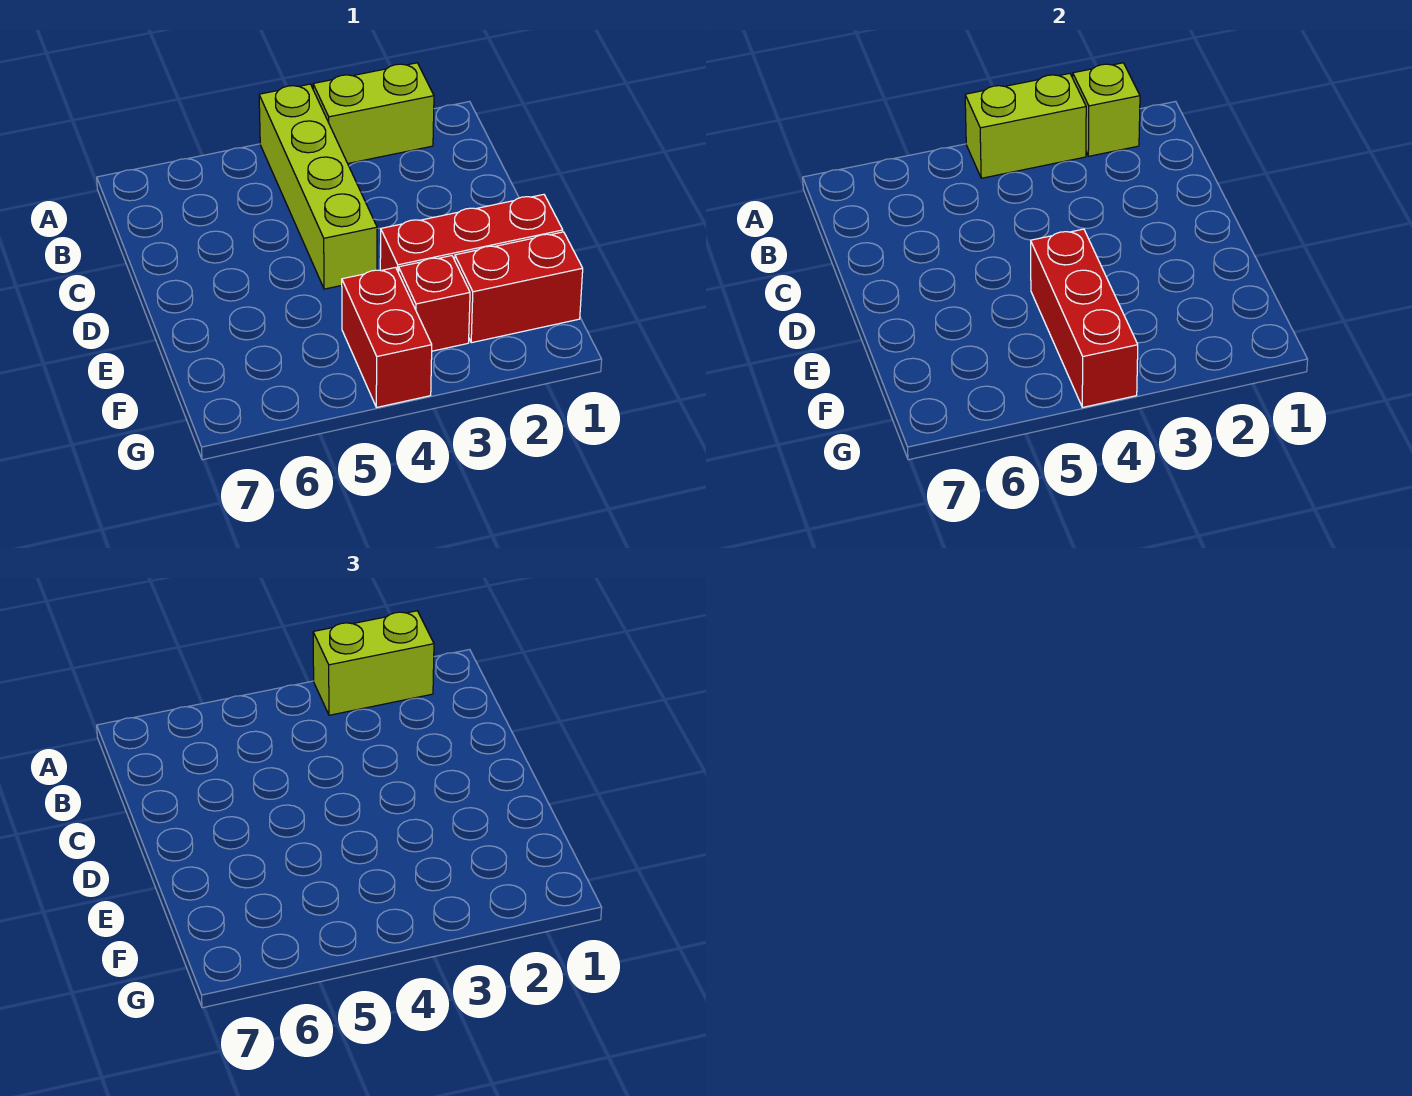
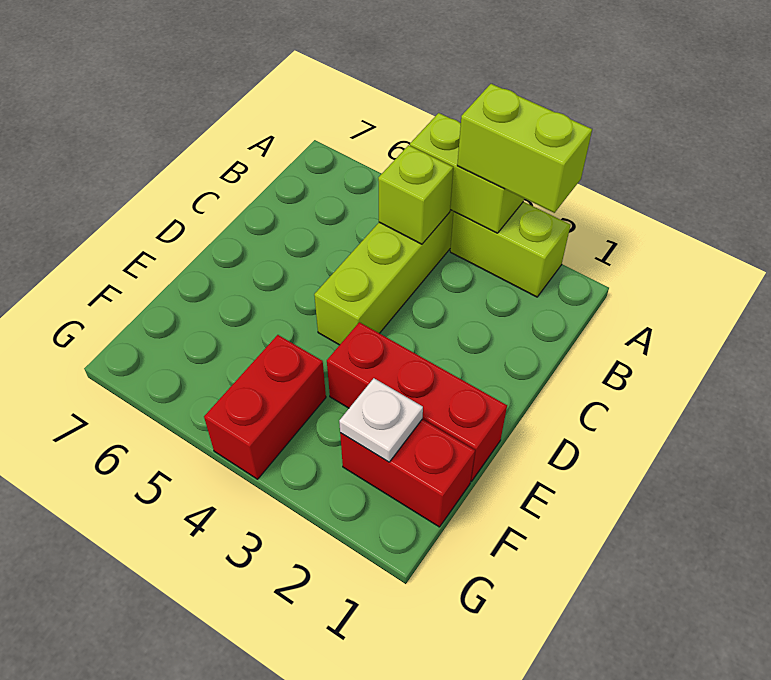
lime brick A2 level 2 -> lime brick B4 level 2
red brick E4:G4 level 2 -> none
none -> white plate F2 level 2
red brick F3 level 1 -> none

